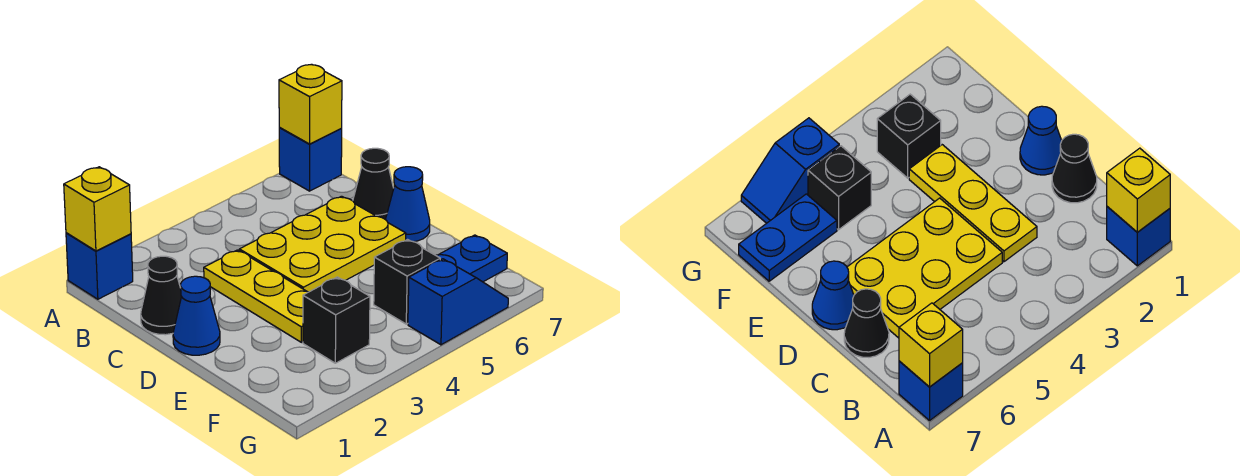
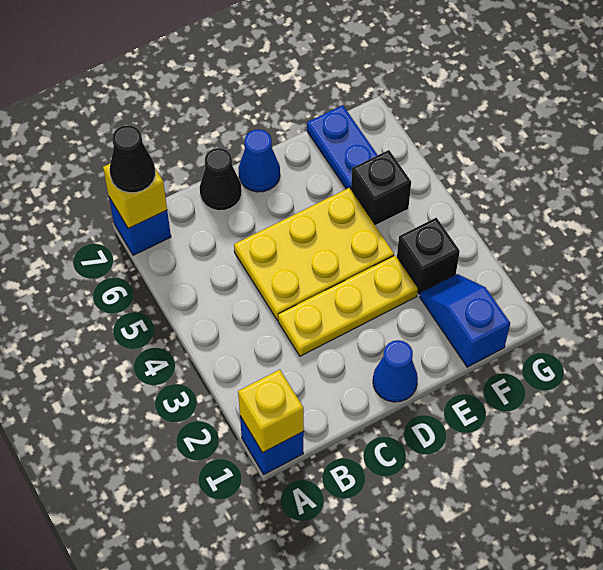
black cone C1 level 1 -> black cone A7 level 3
yellow plate C4:D6 level 1 -> yellow plate C4:E5 level 1
blue slope G5:G6 level 1 top 5 -> blue slope F1:F2 level 1 top 1

